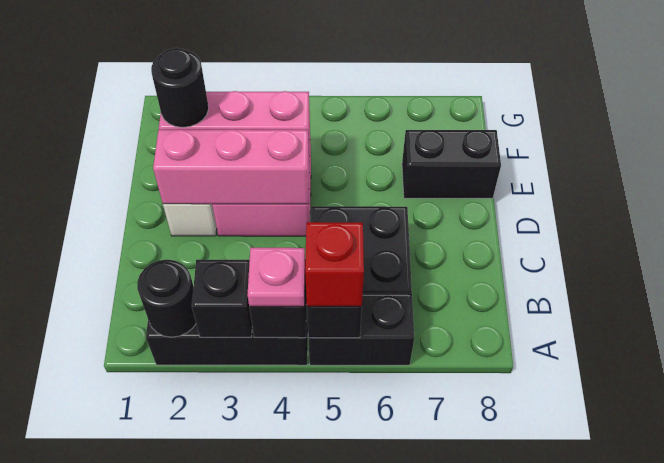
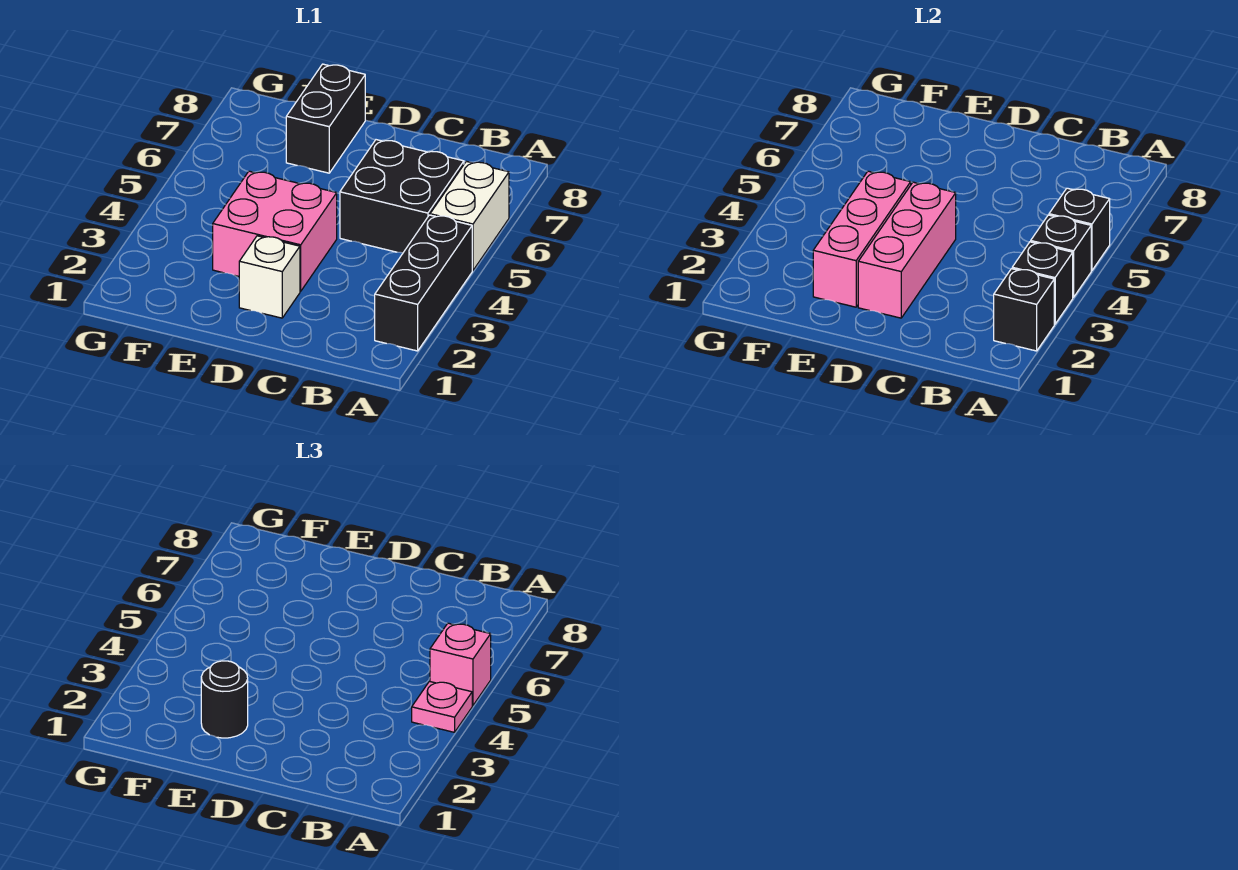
black round brick A2 level 2 -> black brick A2 level 2
black brick A5:A6 level 1 -> white brick A5:A6 level 1
red brick A5 level 3 -> pink brick A5 level 3

